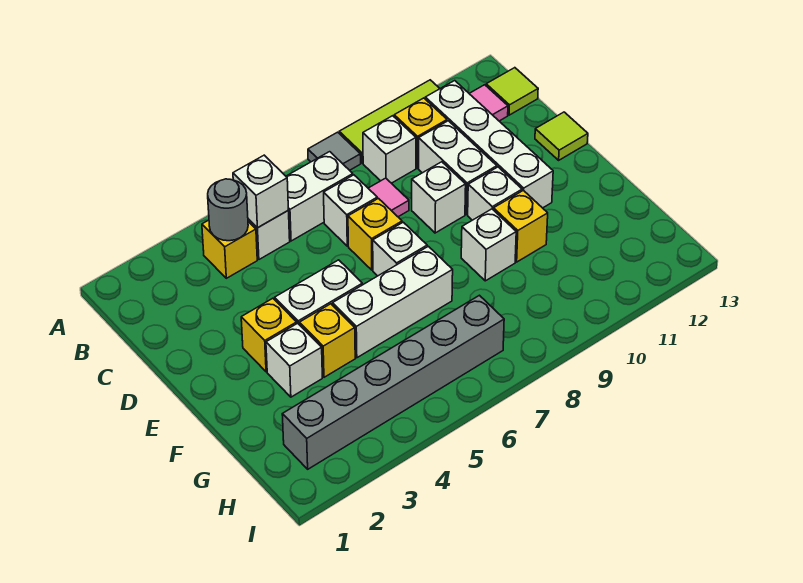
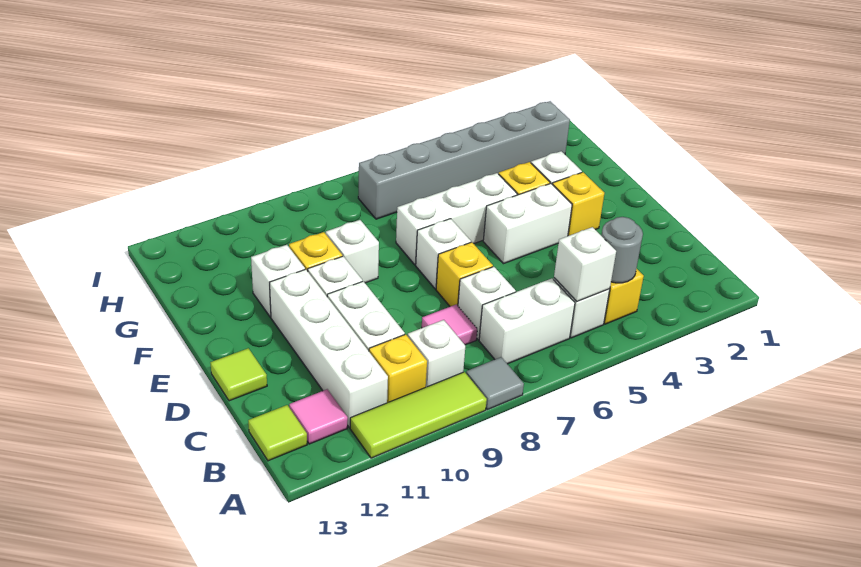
white brick D9 level 1 -> white brick F11 level 1

